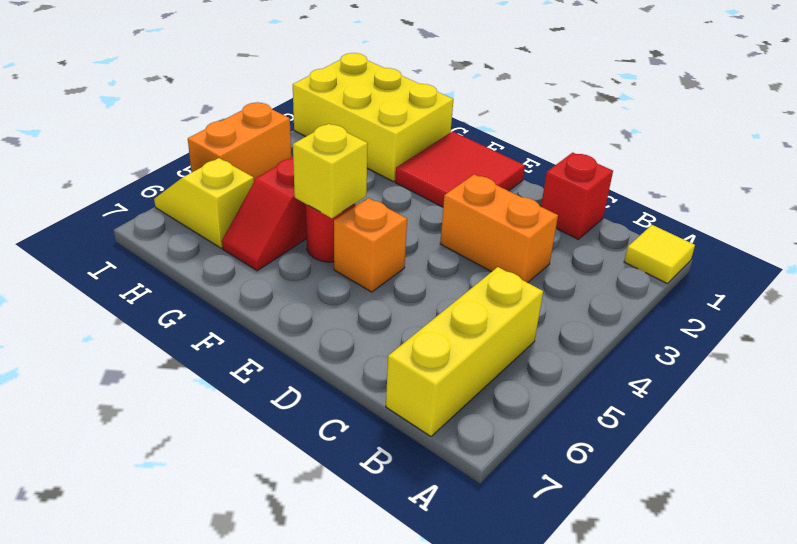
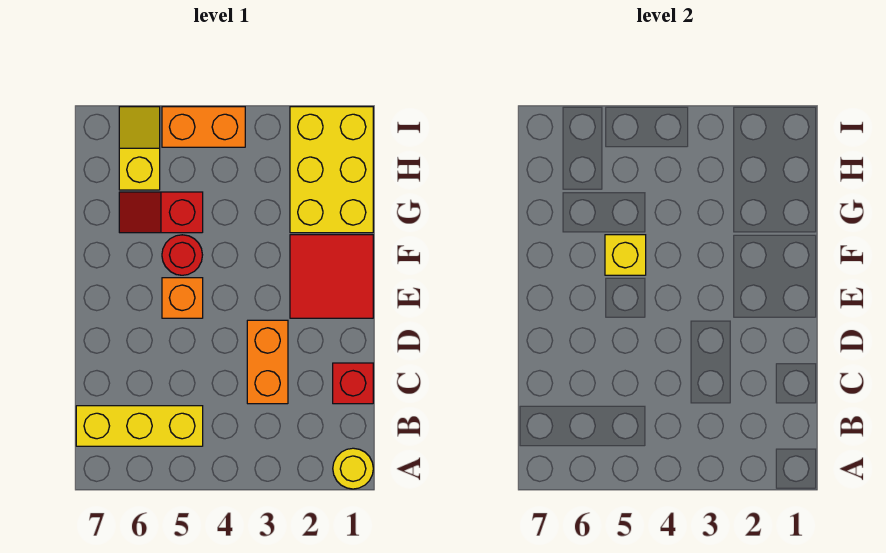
yellow tile A1 level 1 -> yellow round brick A1 level 1

